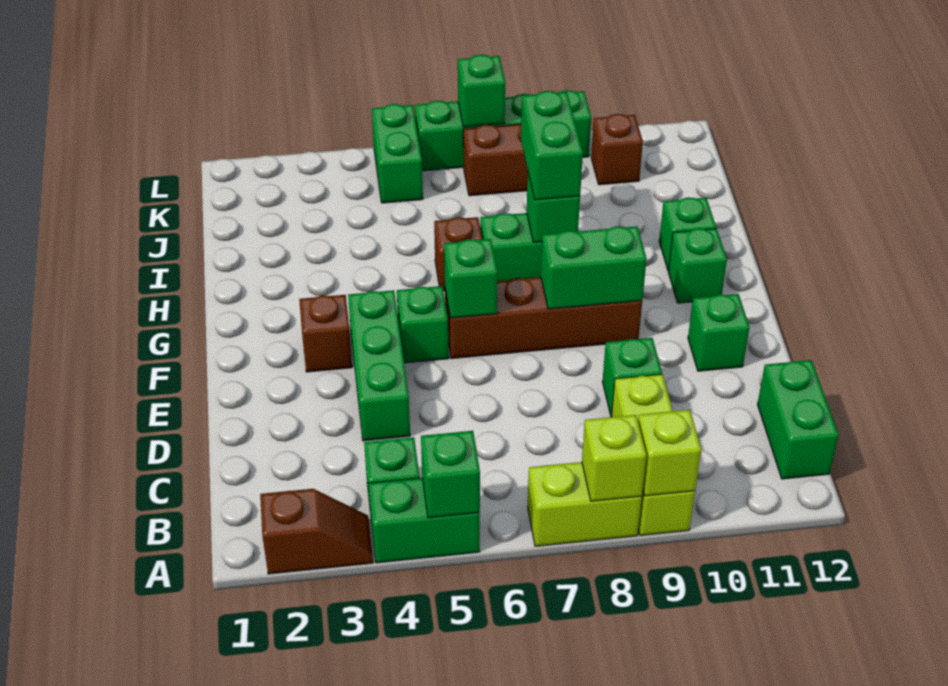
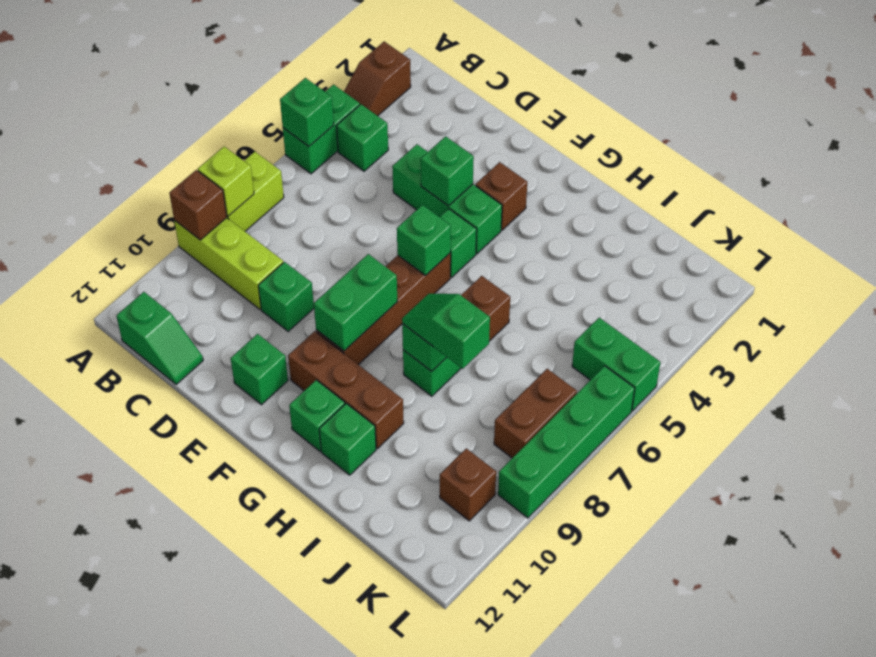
lime brick A9 level 2 -> brown brick A9 level 2
green brick B12:C12 level 1 -> green slope B12:C12 level 1 top B
none -> brown brick F10:H10 level 1
green brick H8:I8 level 3 -> green slope H8:I8 level 3 top I
green brick L7 level 2 -> green brick E4 level 2

